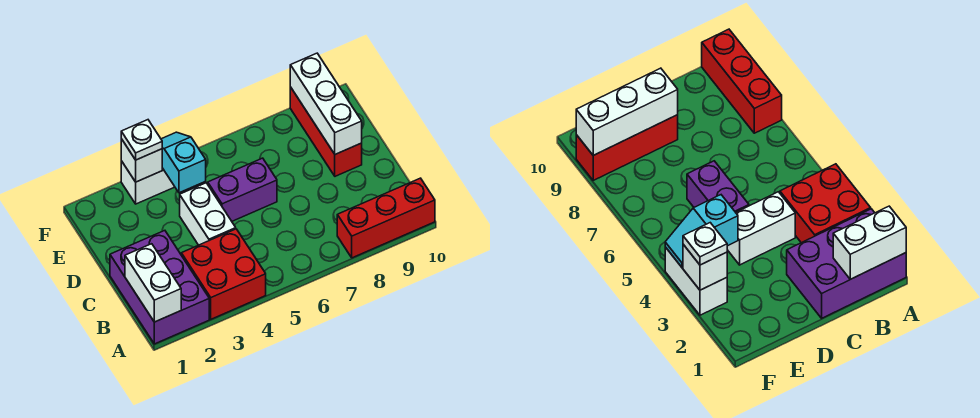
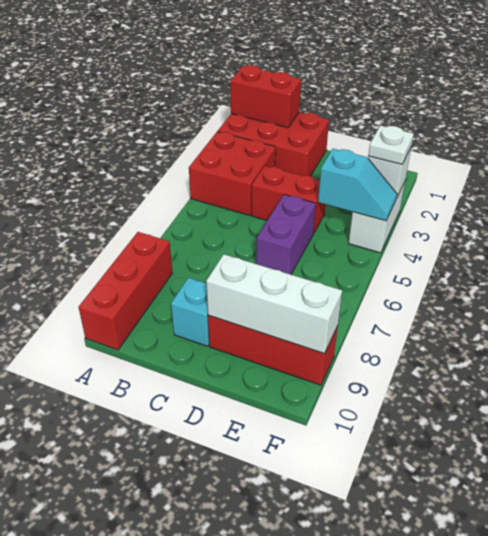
purple brick A1:C2 level 1 -> red brick A1:C2 level 1
white brick A1:B1 level 2 -> red brick A1:B1 level 2
white brick C4:D4 level 1 -> red brick C4:D4 level 1
none -> cyan brick C9 level 1

